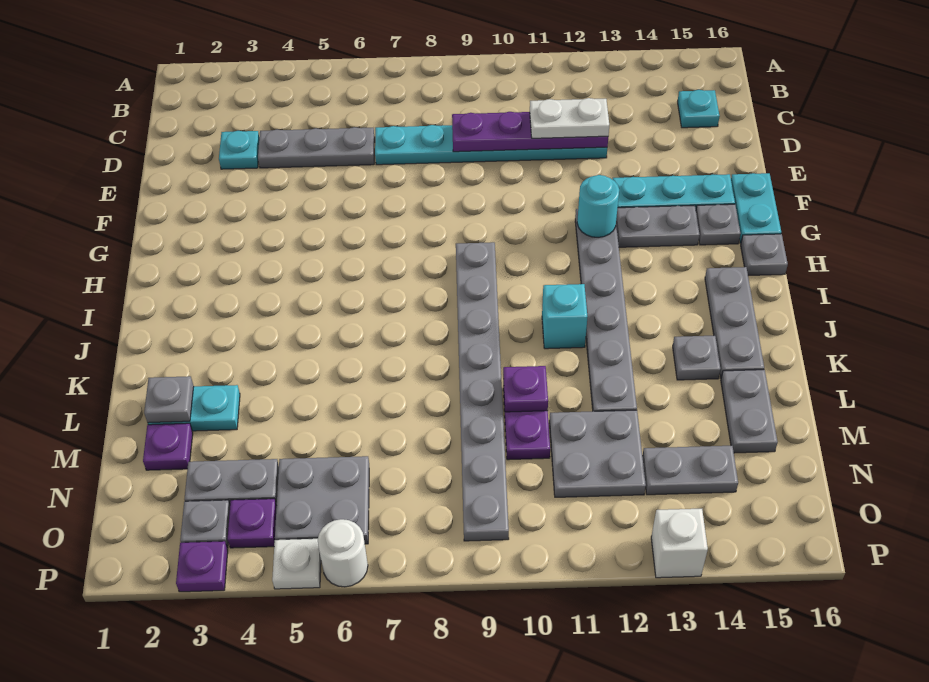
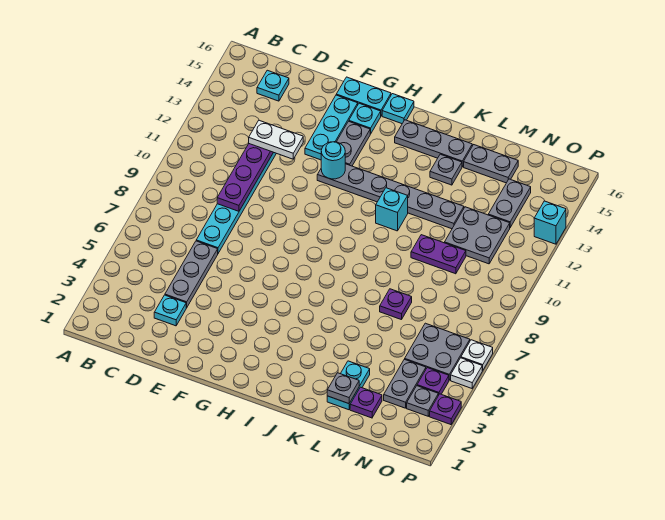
white plate D11:D12 level 3 -> white plate D12:E12 level 3
grey plate G15 level 1 -> cyan plate G15 level 1
grey plate H9:O9 level 1 -> none
grey plate H16 level 1 -> cyan plate H16 level 1
purple plate L10 level 2 -> purple plate L7 level 1
white round brick P6 level 1 -> white plate P6 level 1
white brick P13 level 1 -> cyan brick P13 level 1

